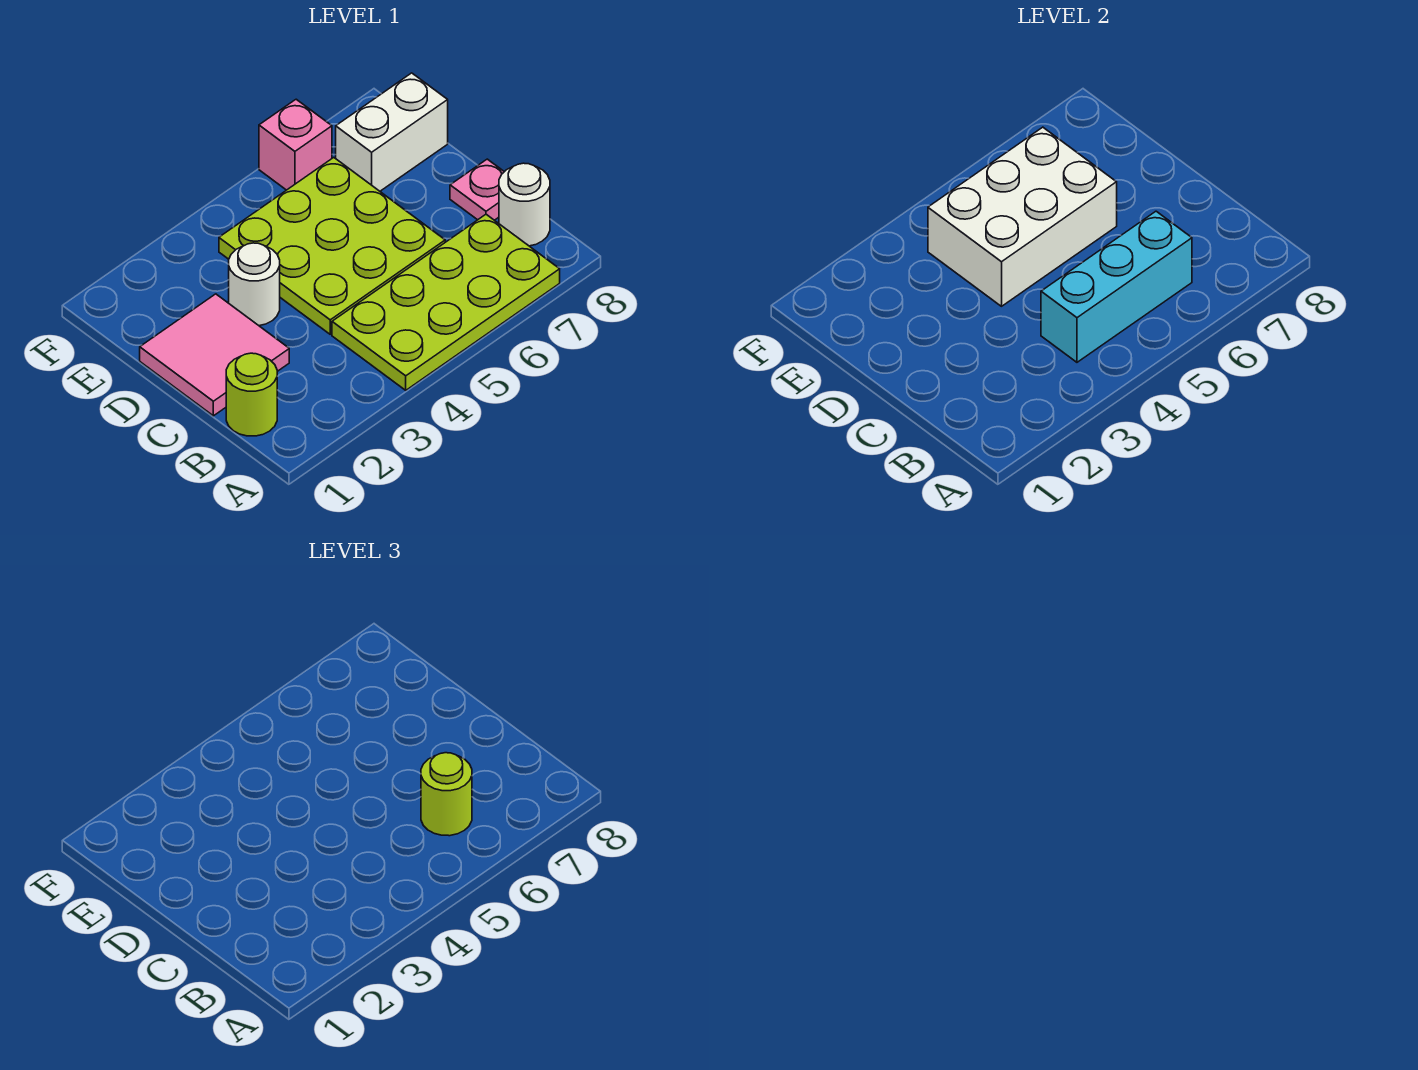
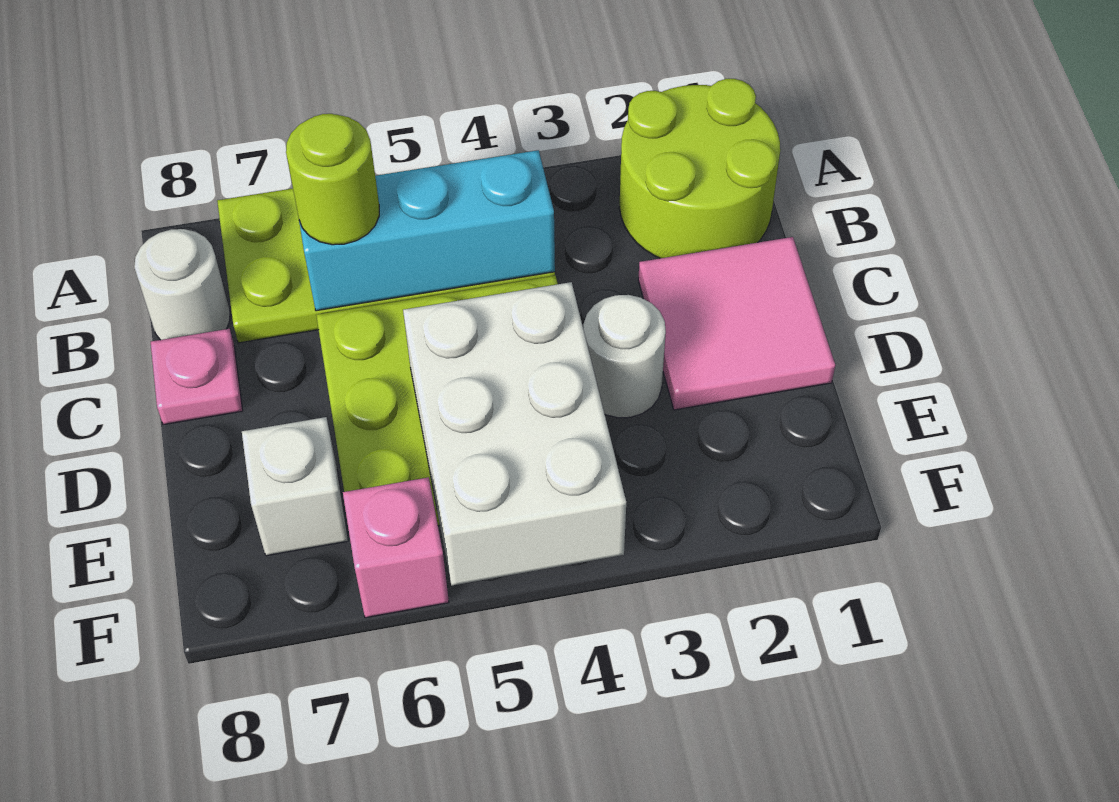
lime round brick B1 level 1 -> lime round brick A1:B2 level 1
white brick D4:E6 level 2 -> white brick D4:F5 level 2
white brick E7:E8 level 1 -> white brick E7 level 1

